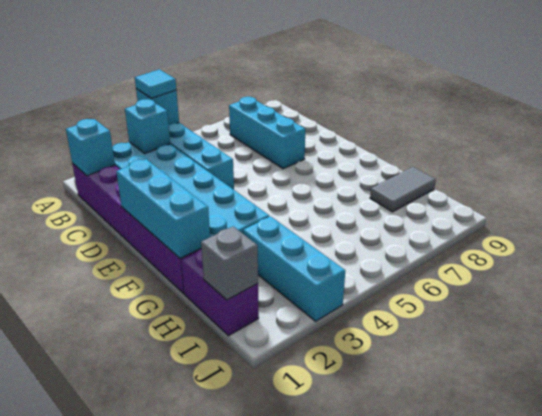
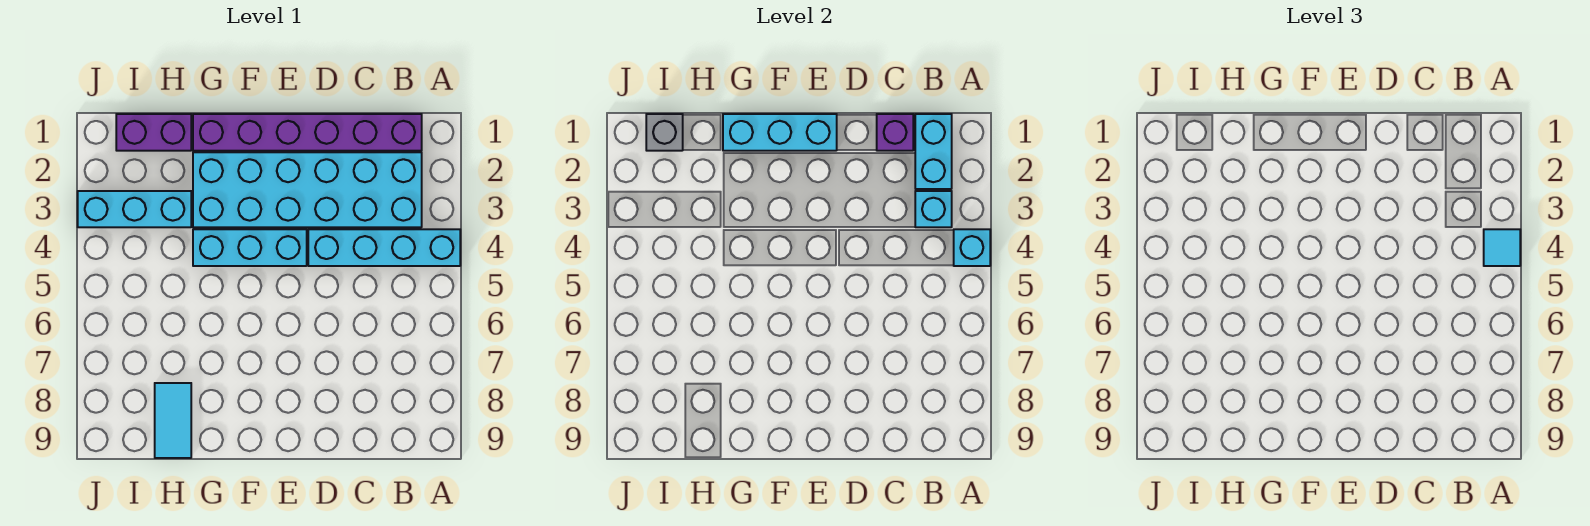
cyan brick B1 level 2 -> cyan brick B1:B2 level 2
cyan brick B7:D7 level 1 -> cyan brick E4:G4 level 1
none -> purple brick C1 level 2
grey tile H8:H9 level 1 -> cyan tile H8:H9 level 1

